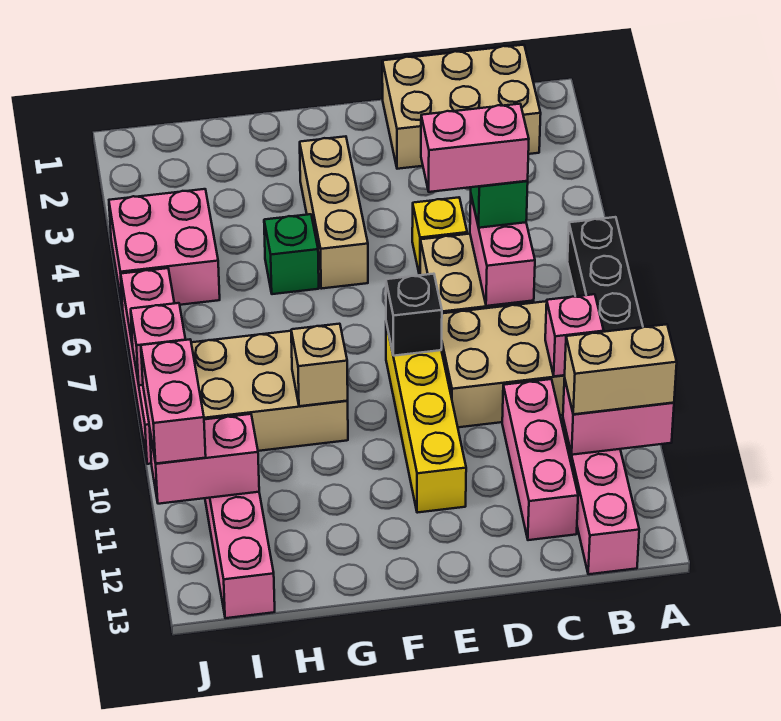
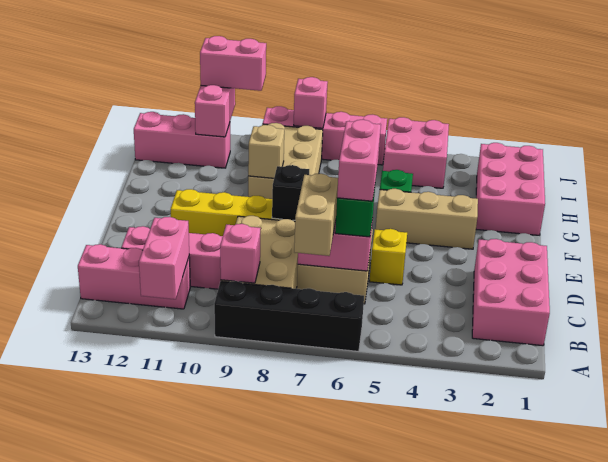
tan brick A11:B11 level 3 -> tan brick B7:C7 level 3
tan brick B1:D2 level 1 -> pink brick B1:D2 level 1
none -> pink brick G1:I2 level 1

